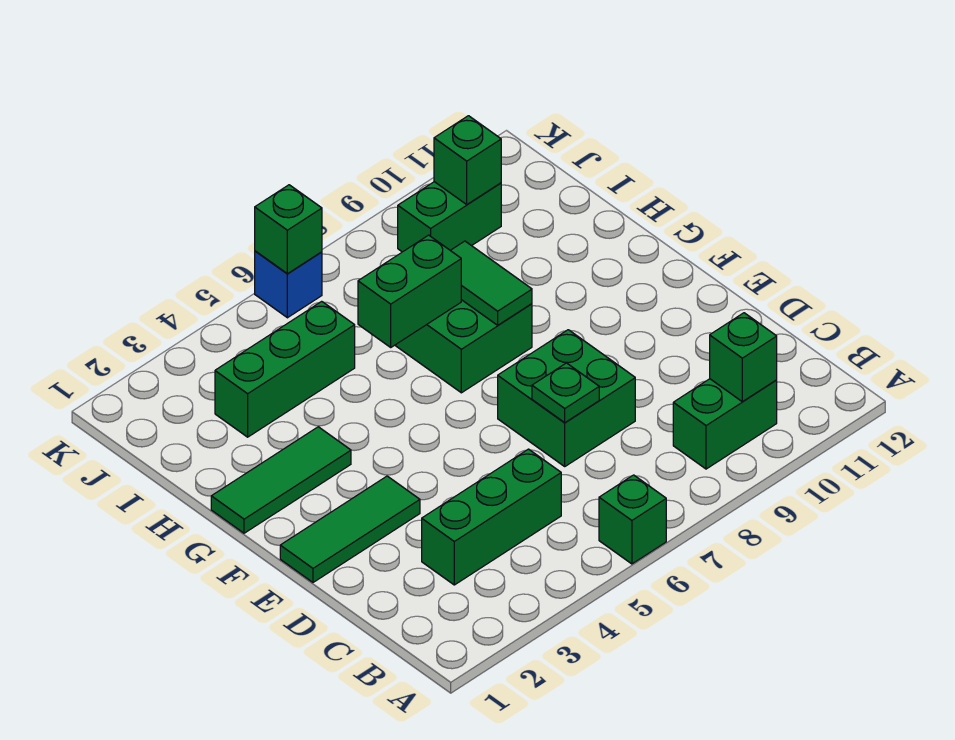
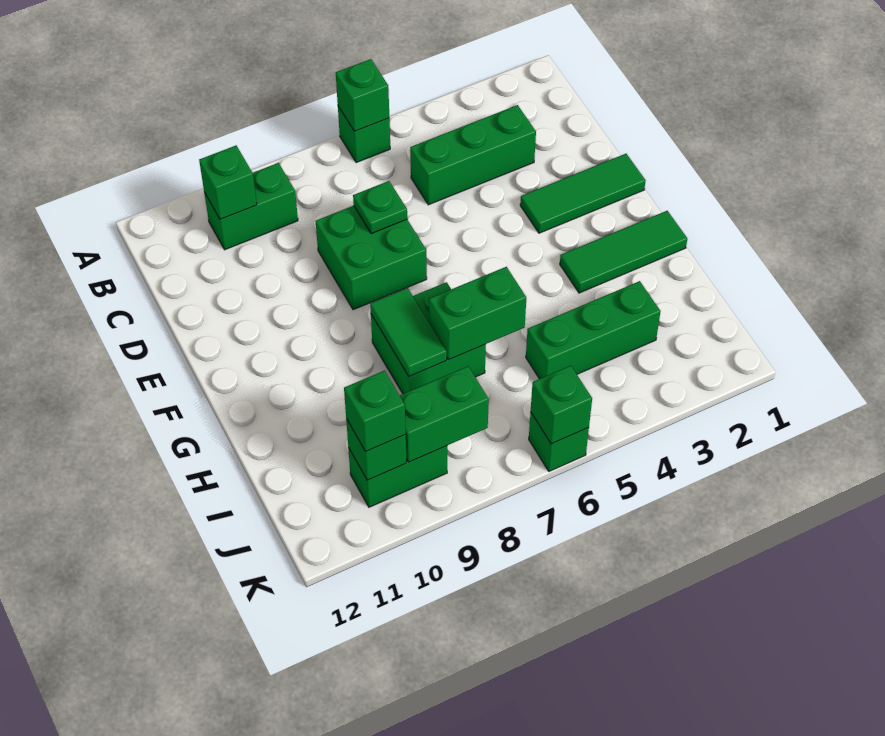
none -> green brick A6 level 2
none -> green brick J8:J9 level 2
none -> green brick J10 level 3
blue brick K6 level 1 -> green brick K6 level 1

